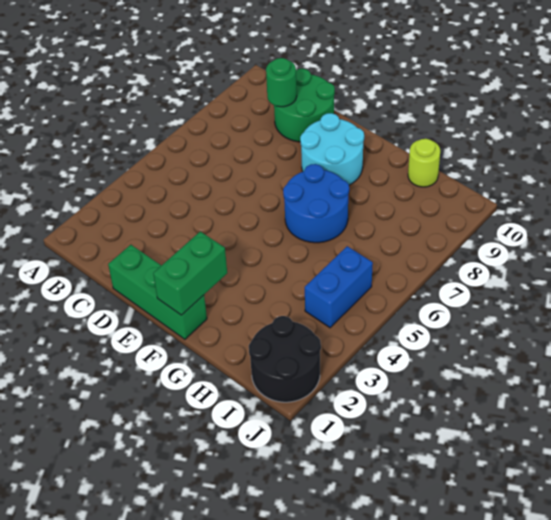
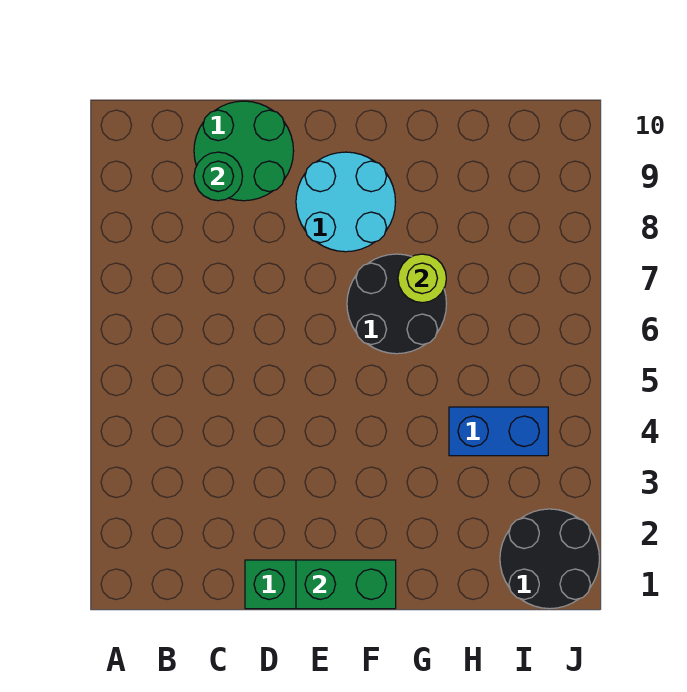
green brick F1:F2 level 2 -> green brick E1:F1 level 2
blue round brick F6:G7 level 1 -> black round brick F6:G7 level 1
lime round brick H10 level 1 -> lime round brick G7 level 2
blue brick I4:I5 level 1 -> blue brick H4:I4 level 1

